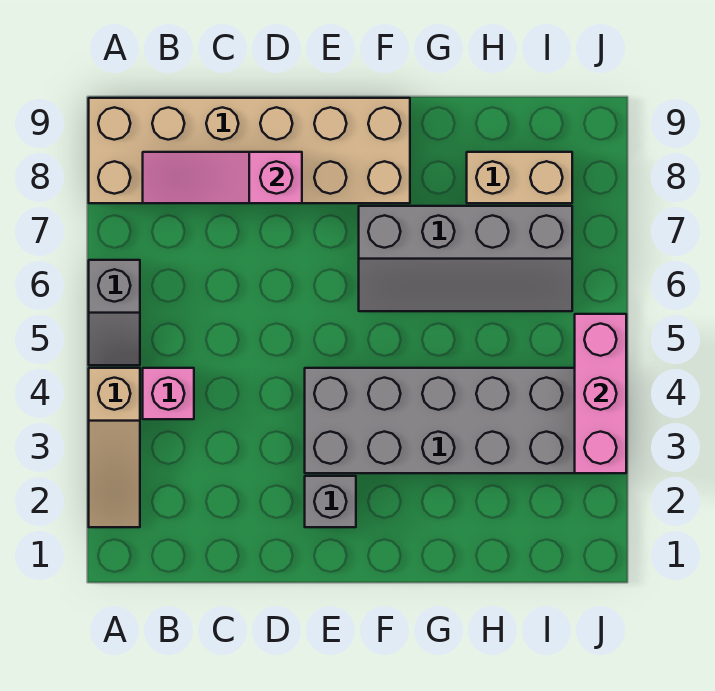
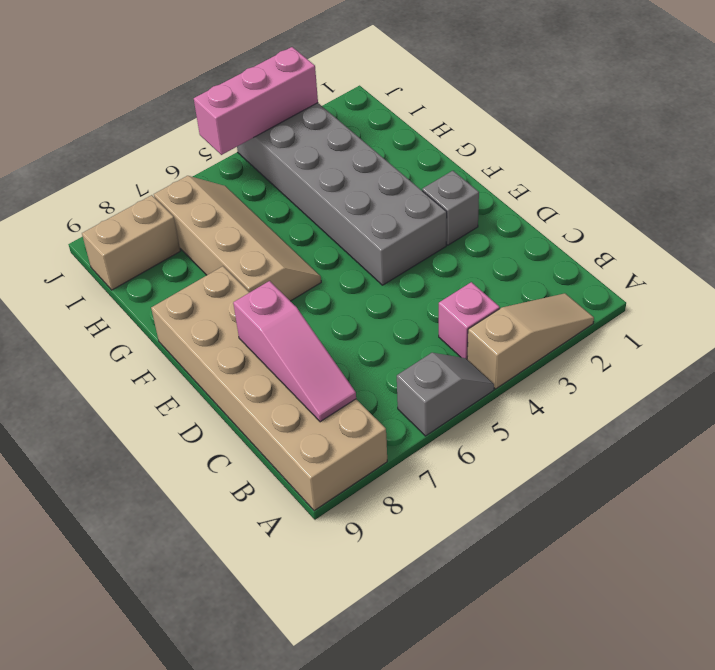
grey slope F6:I7 level 1 top 7 -> tan slope F6:I7 level 1 top 7
tan brick H8:I8 level 1 -> tan brick I8:I9 level 1

